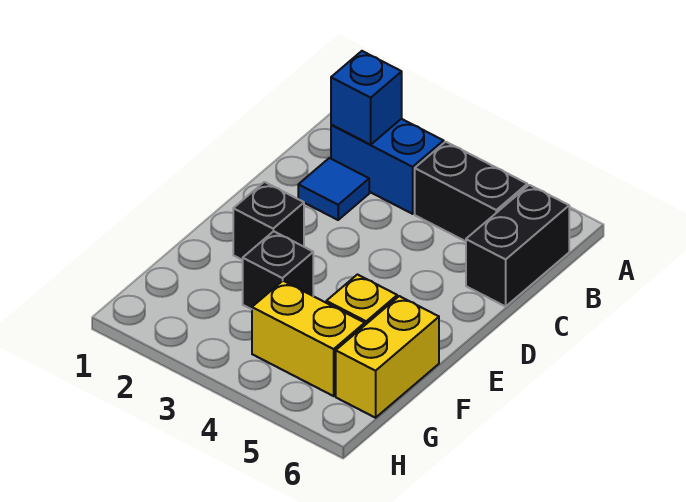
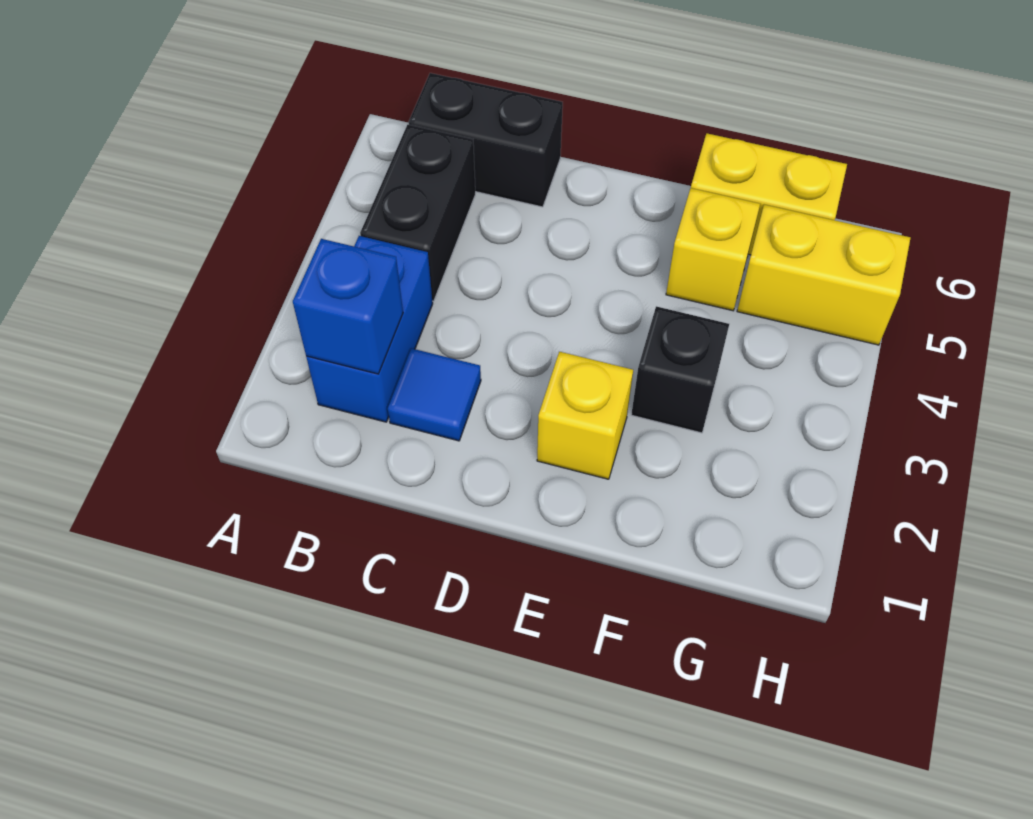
black brick E2 level 1 -> yellow brick E2 level 1
yellow brick G4:G5 level 1 -> yellow brick G5:H5 level 1

